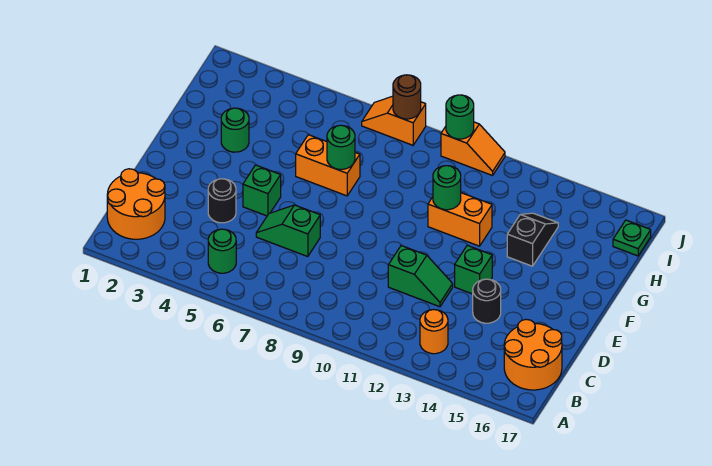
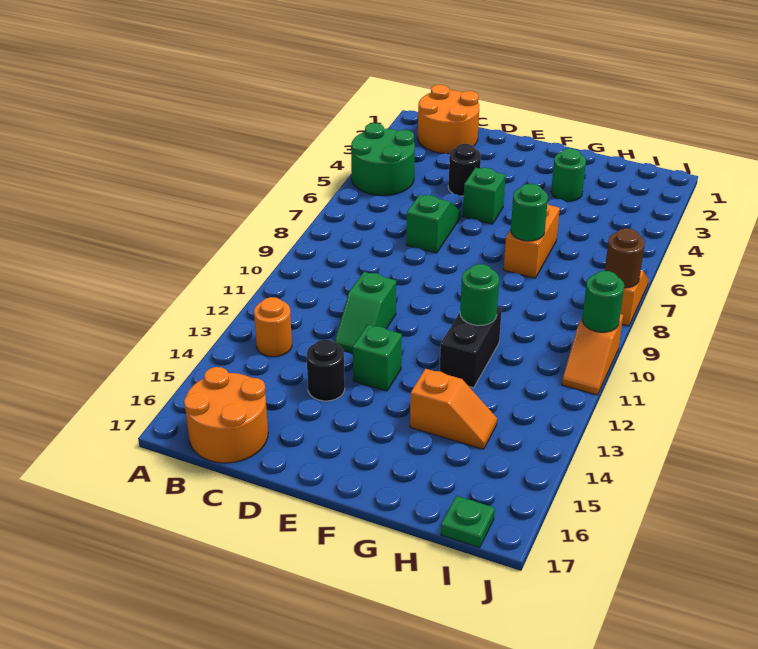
green round brick B5 level 1 -> green round brick A4:B5 level 1
orange brick G11:G12 level 1 -> black brick G11:G12 level 1
black slope G14:H14 level 1 top G -> orange slope G14:H14 level 1 top G

